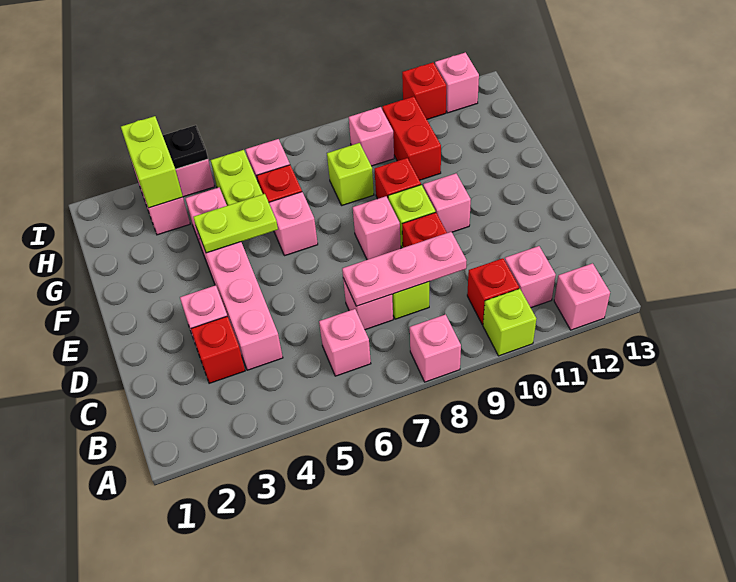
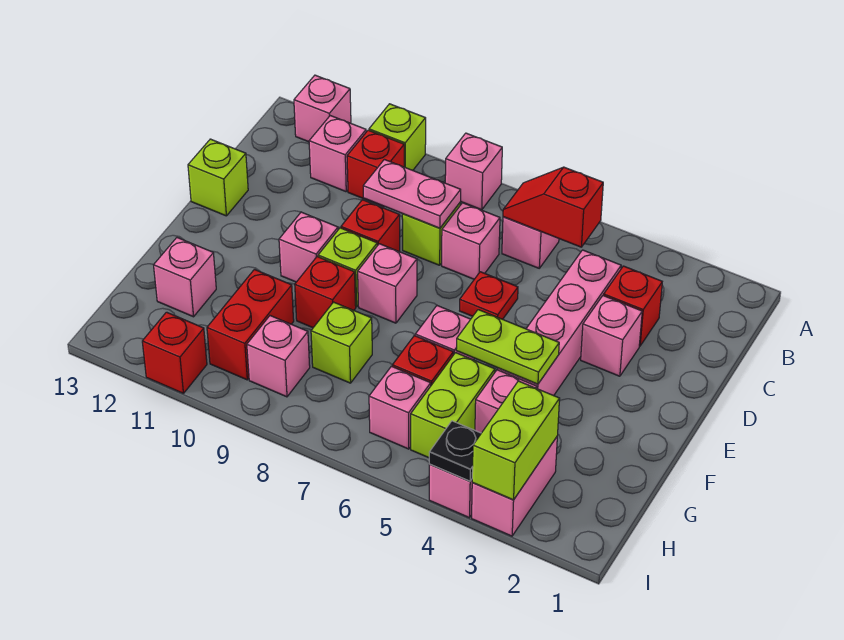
none -> red slope B5:B6 level 2 top 5
pink plate C7:C9 level 2 -> pink plate C8:C9 level 2
none -> red plate D6 level 1
none -> lime brick D13 level 1
pink brick I12 level 1 -> pink brick G12 level 1

